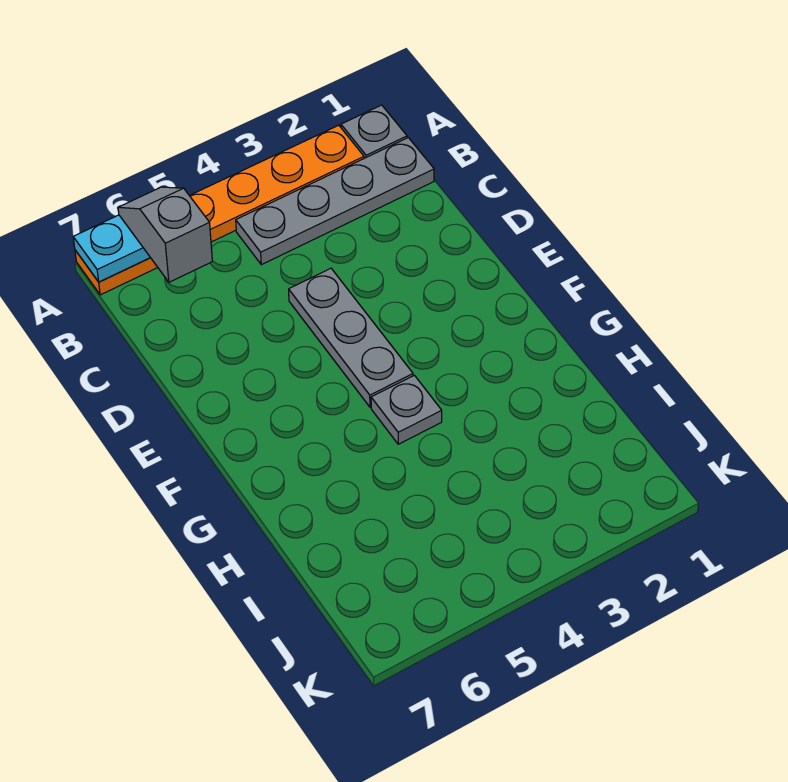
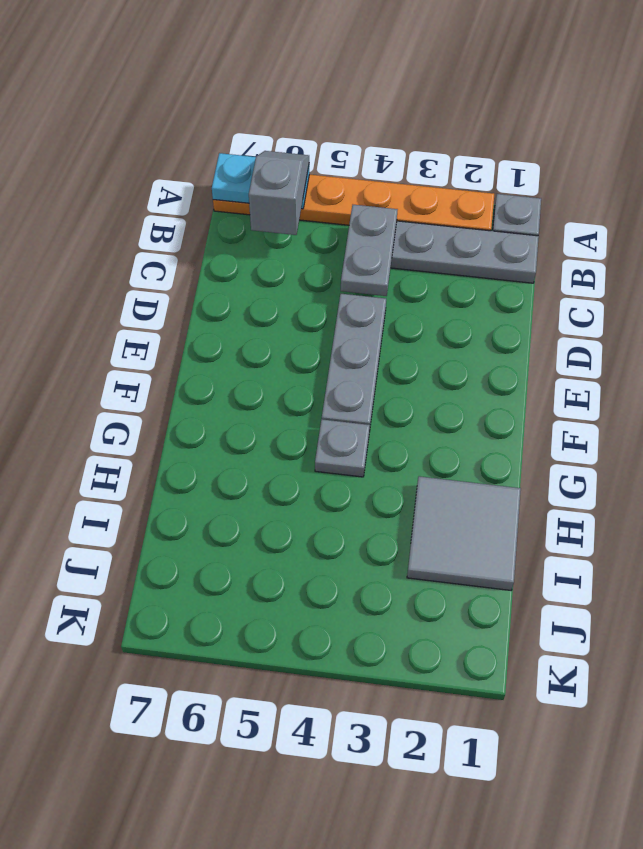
none -> grey plate B4:C4 level 2
none -> grey tile H1:I2 level 1

